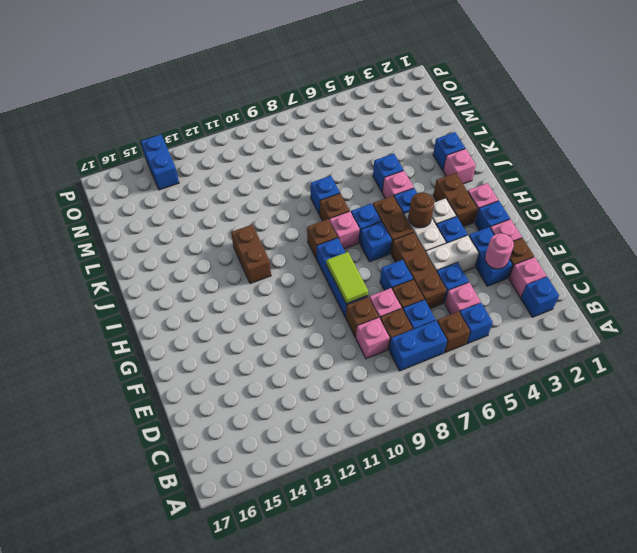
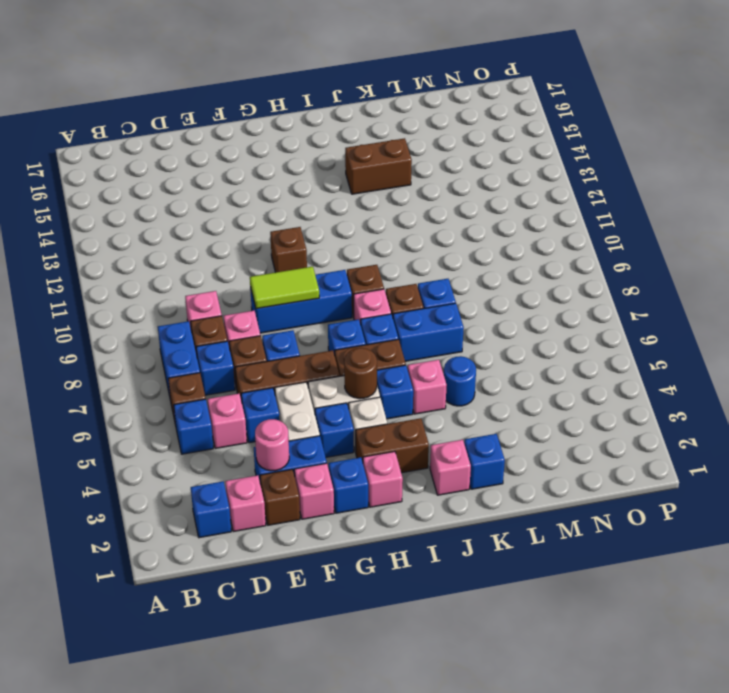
brown brick E9 level 1 -> brown brick G11 level 1
brown brick I12:J12 level 1 -> brown brick J14:K14 level 1
blue brick K5 level 1 -> blue round brick K5 level 1
blue brick O14:P14 level 1 -> blue brick J7:K7 level 1

